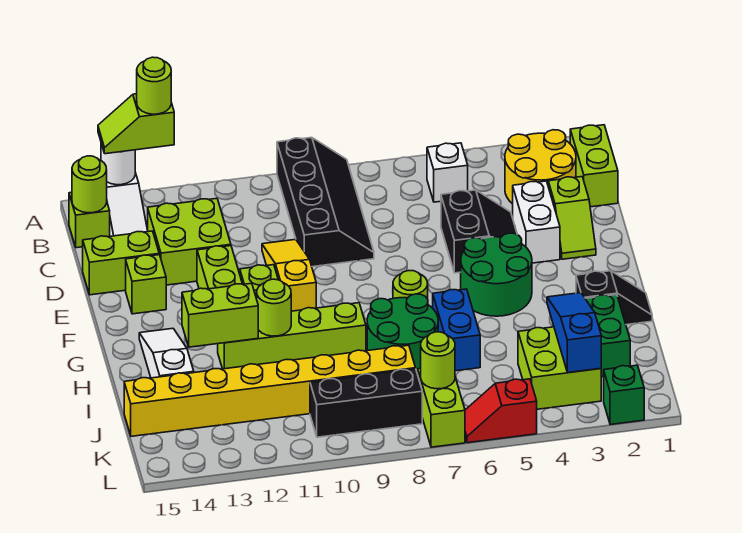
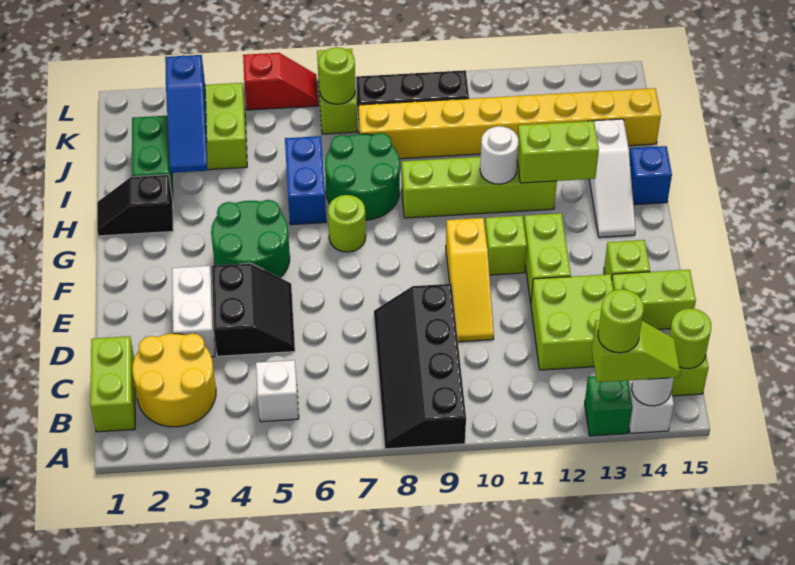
lime slope D2:E2 level 1 top D -> none
black slope D4:E5 level 1 top 5 -> black slope D4:E5 level 1 top 4
lime round brick H11 level 2 -> white round brick H11 level 2
none -> blue brick H15 level 1
green brick L2 level 1 -> green brick A13 level 1

